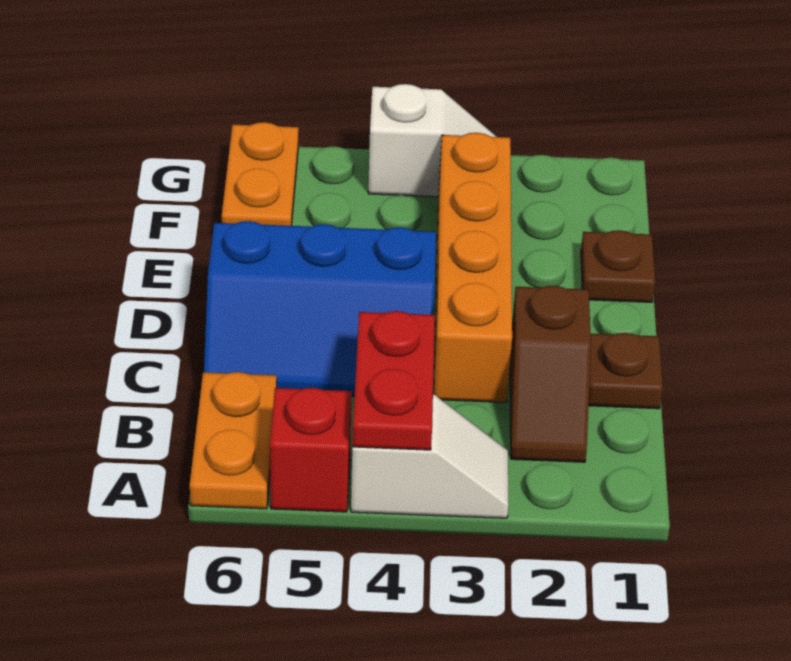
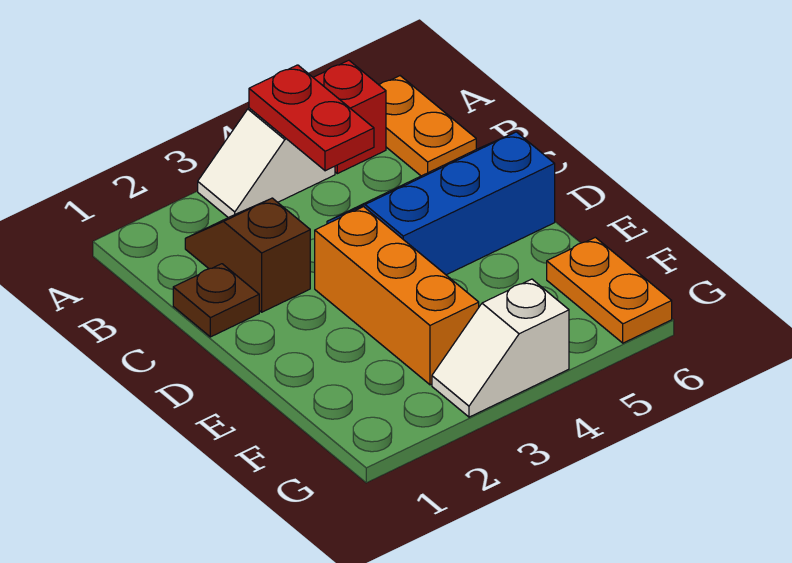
orange brick C3:F3 level 1 -> orange brick D3:F3 level 1
brown plate E1 level 1 -> none

